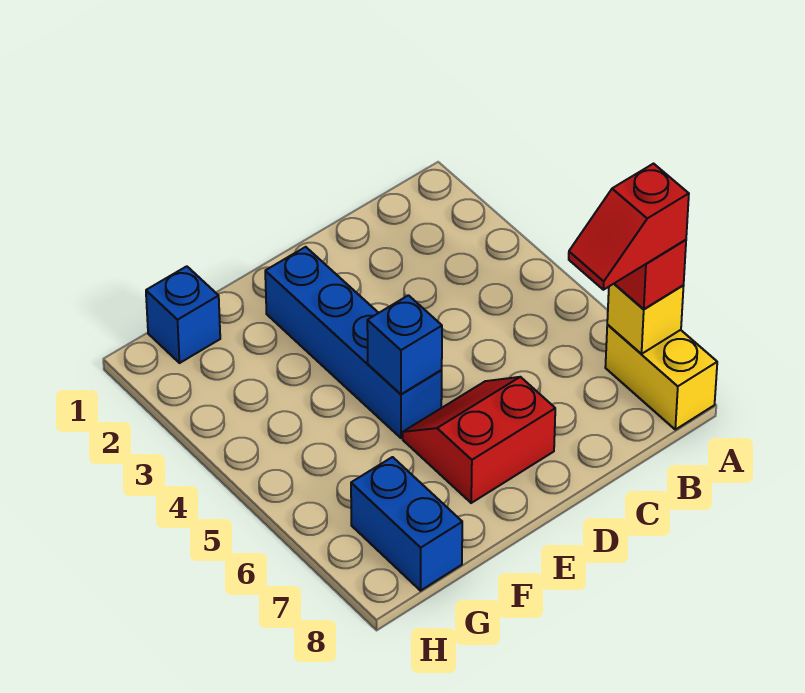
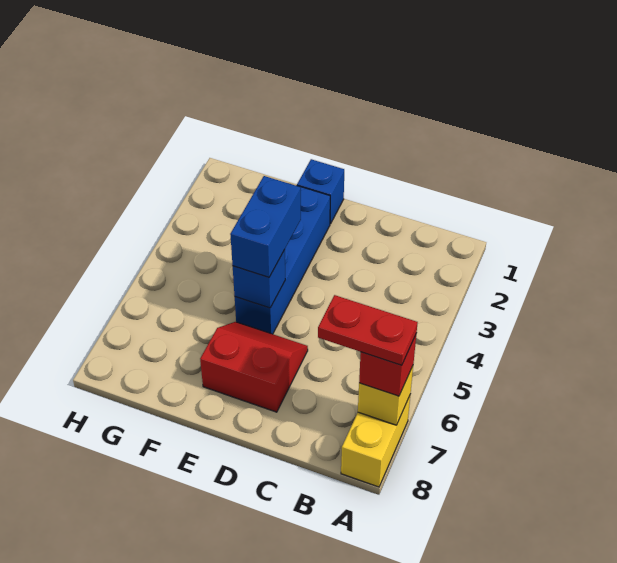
red slope A7:B7 level 4 top A -> red plate A7:B7 level 4
blue brick G1 level 1 -> blue brick E1 level 1
blue brick G7:G8 level 1 -> blue brick E4:E5 level 3

